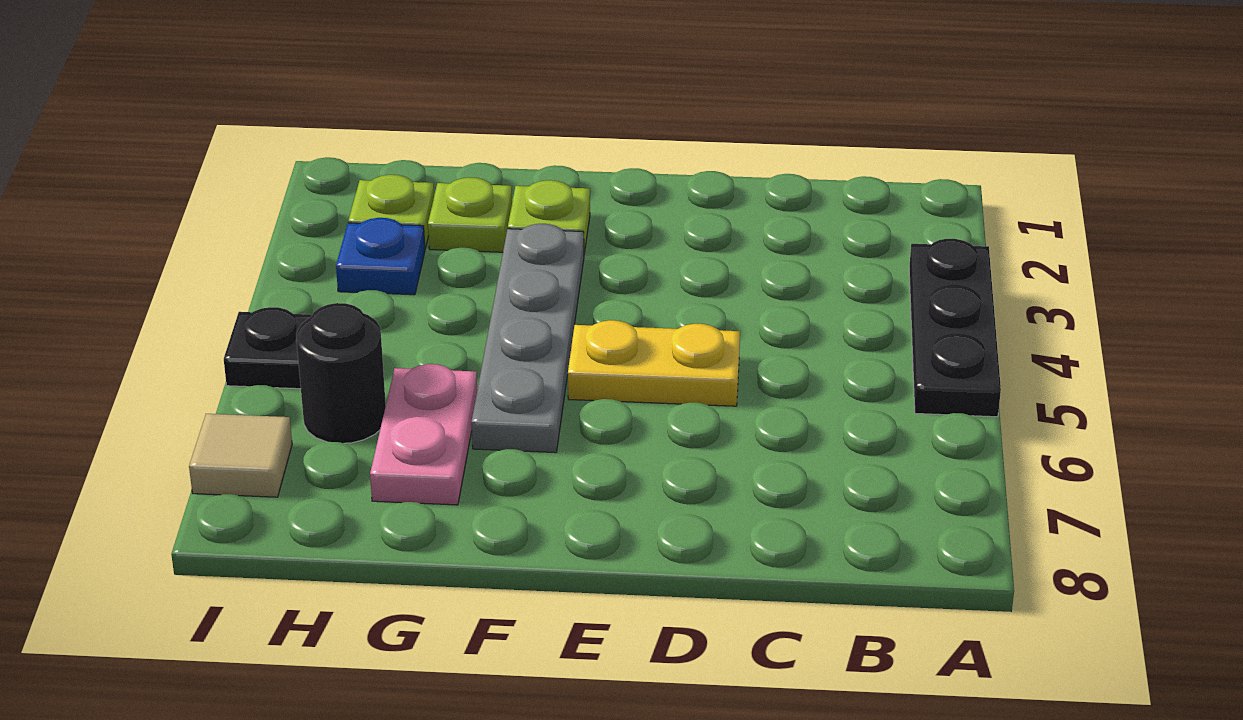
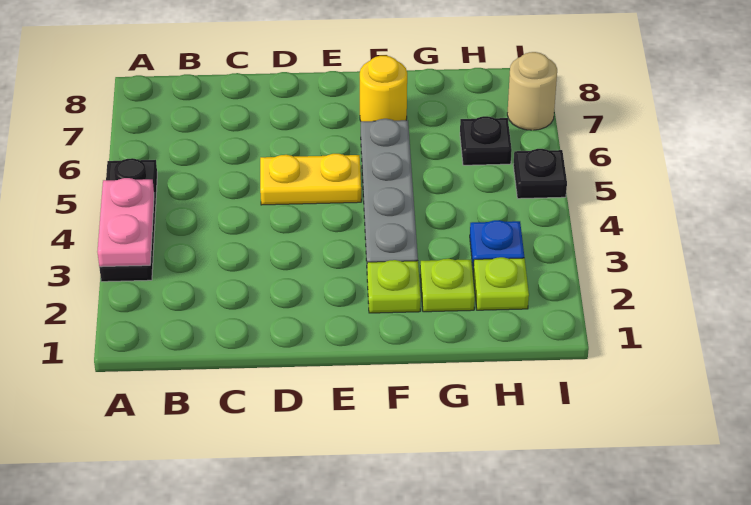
none -> yellow round brick F7 level 1
pink plate G6:G7 level 1 -> pink plate A3:A4 level 2
black round brick H6 level 1 -> black plate H6 level 1
tan tile I7 level 1 -> tan round brick I7 level 1

